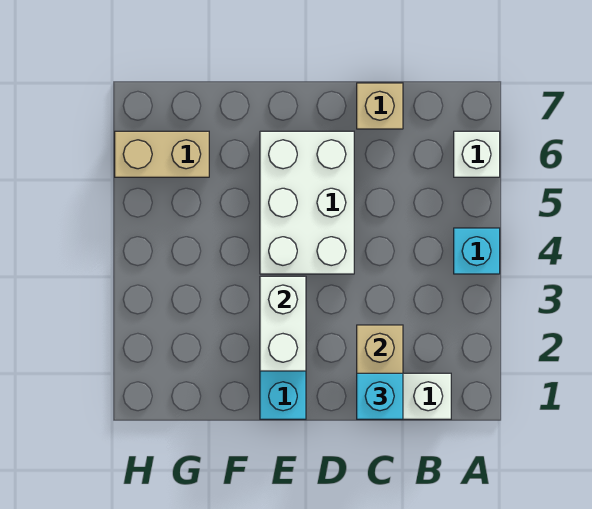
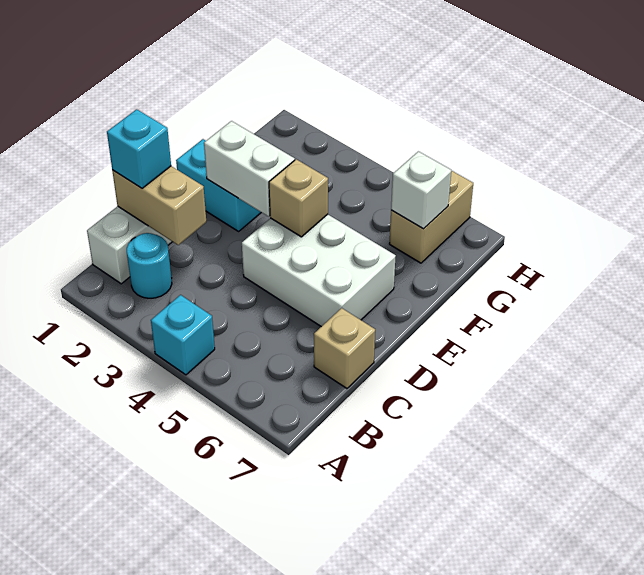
white brick A6 level 1 -> white brick G6 level 2
none -> cyan round brick B2 level 1
none -> tan brick E4 level 2

